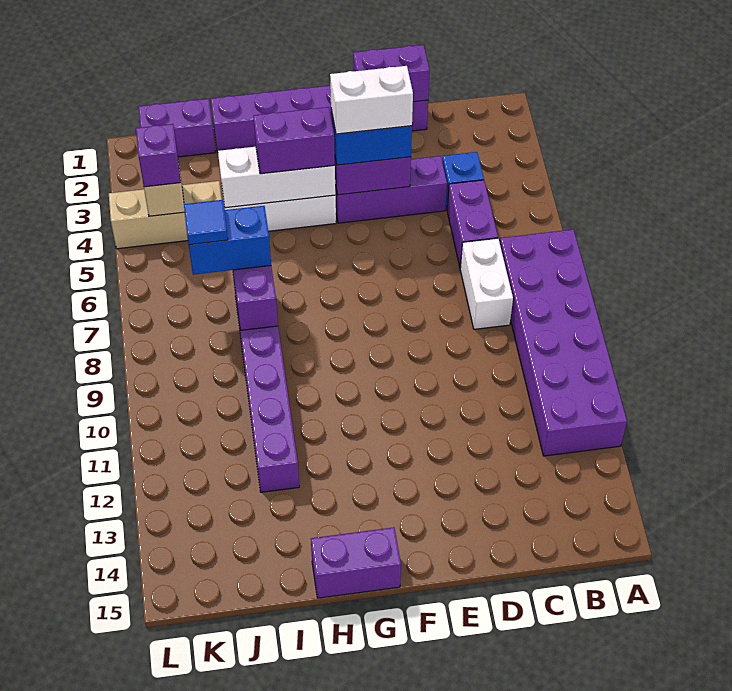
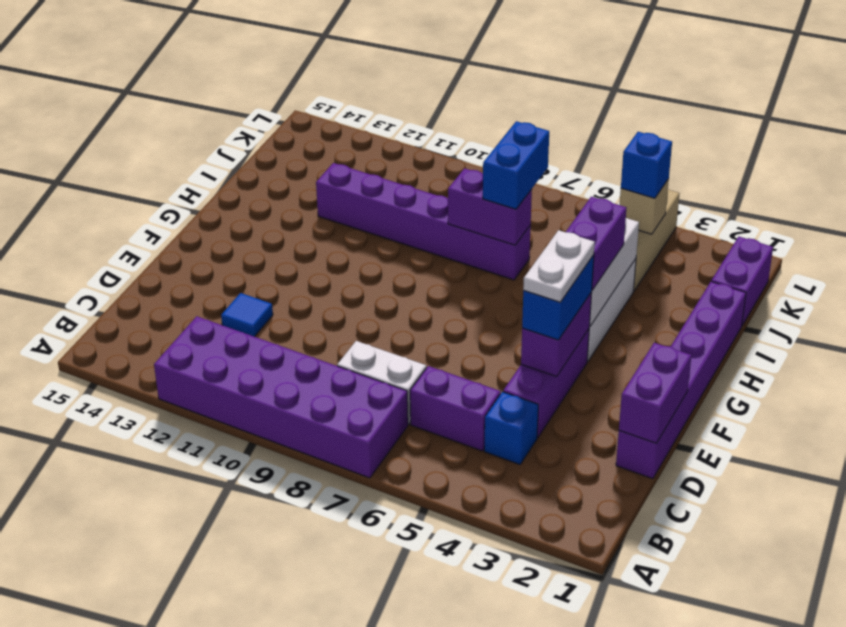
white brick E4:F4 level 4 -> white plate E4:F4 level 4
purple brick G15:H15 level 1 -> none
blue tile J7 level 4 -> blue tile D12 level 1
purple brick K4 level 3 -> blue brick K4 level 3

